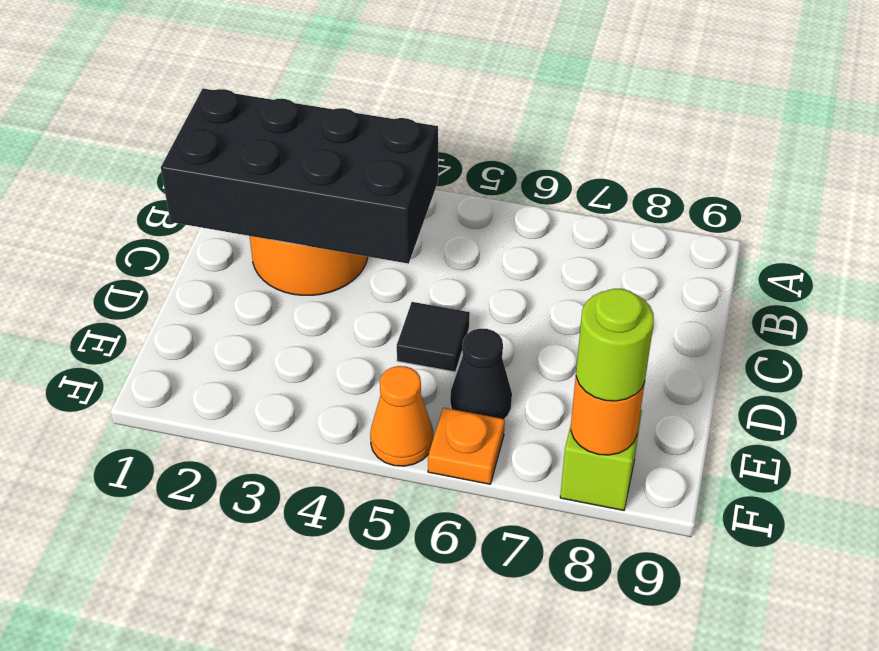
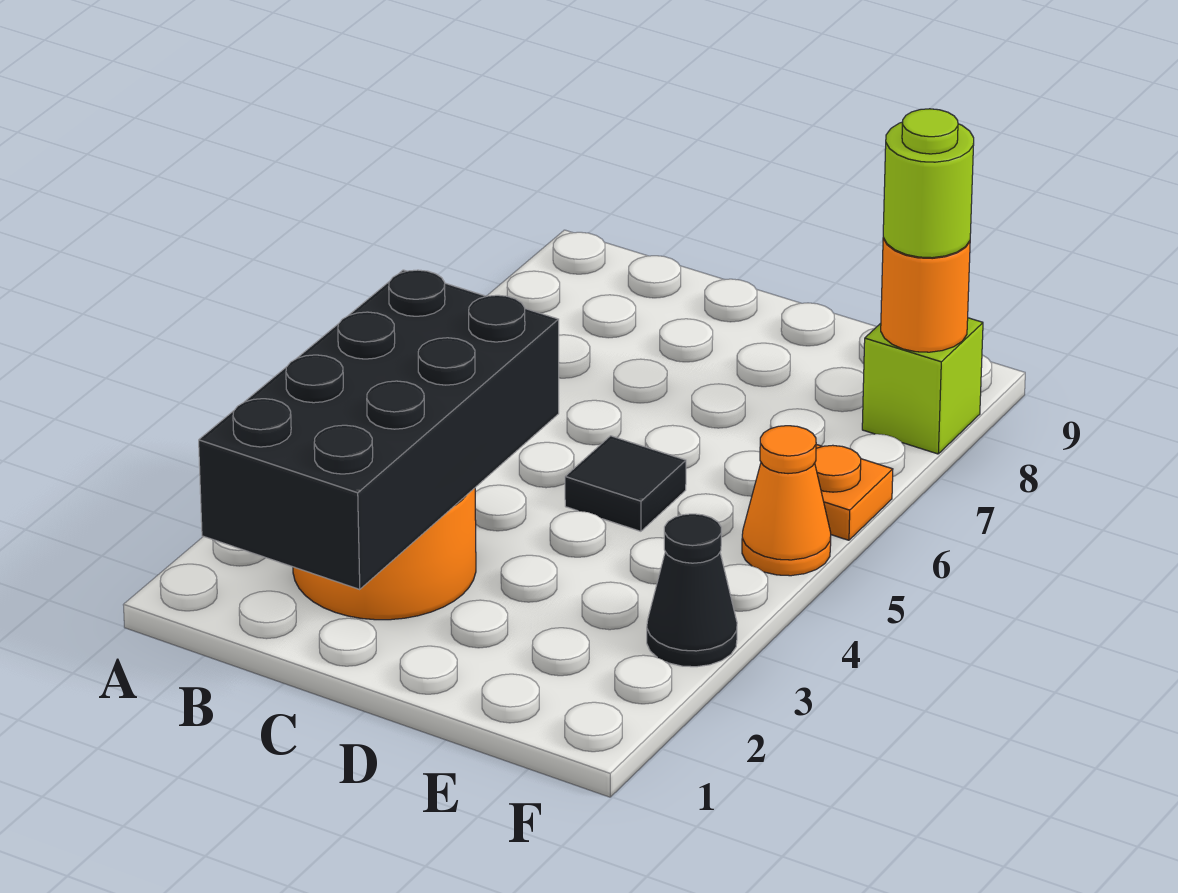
black cone E6 level 1 -> black cone F3 level 1

